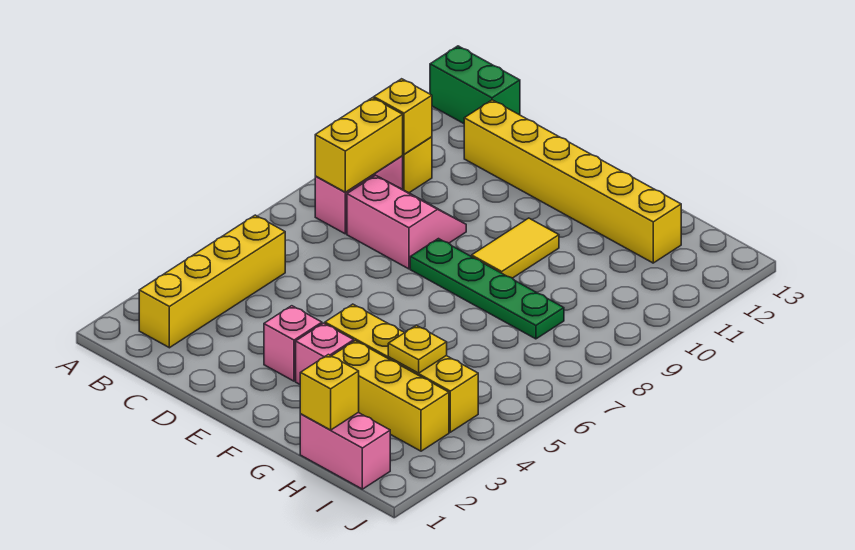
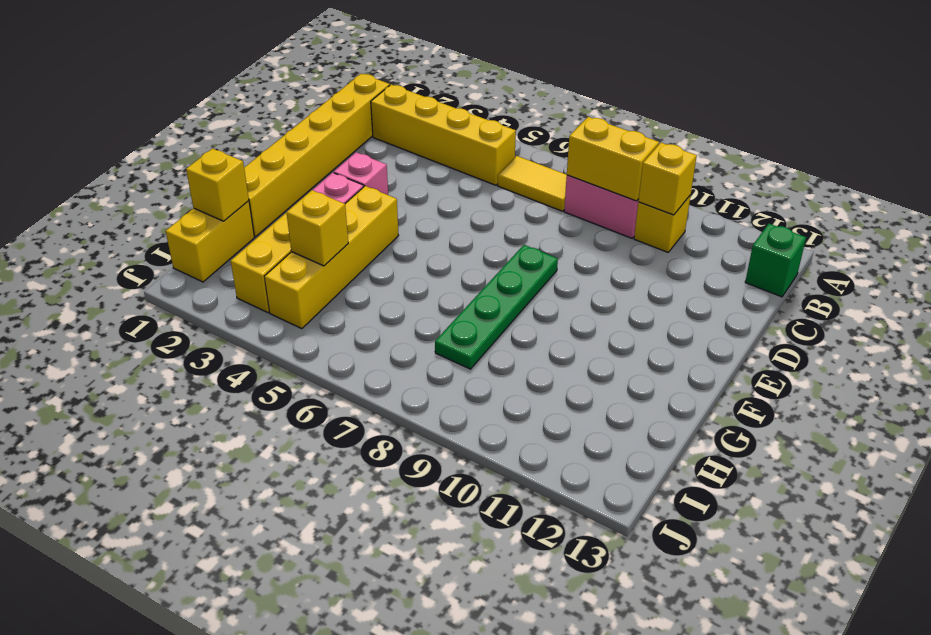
green brick A13:B13 level 1 -> green brick B13 level 1
pink slope C8:D9 level 1 top 8 -> none
yellow brick C12:H12 level 1 -> yellow brick B1:G1 level 1
yellow tile F9:F10 level 1 -> yellow tile B6:B7 level 1
pink brick H1:I1 level 1 -> yellow brick H1:I1 level 1
yellow plate H4 level 2 -> yellow brick H4 level 2

